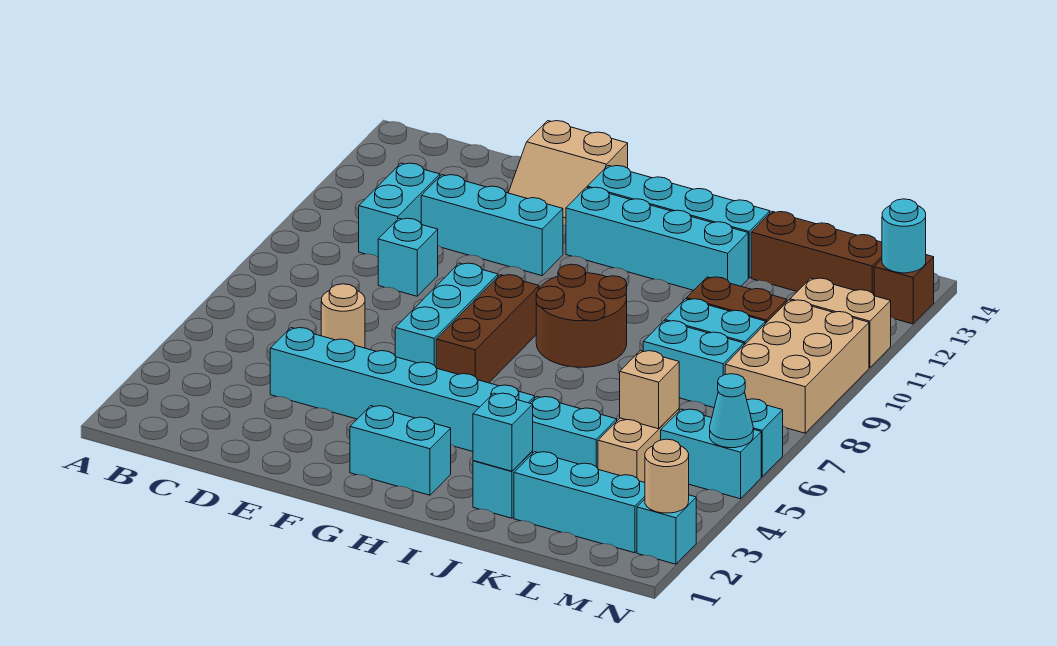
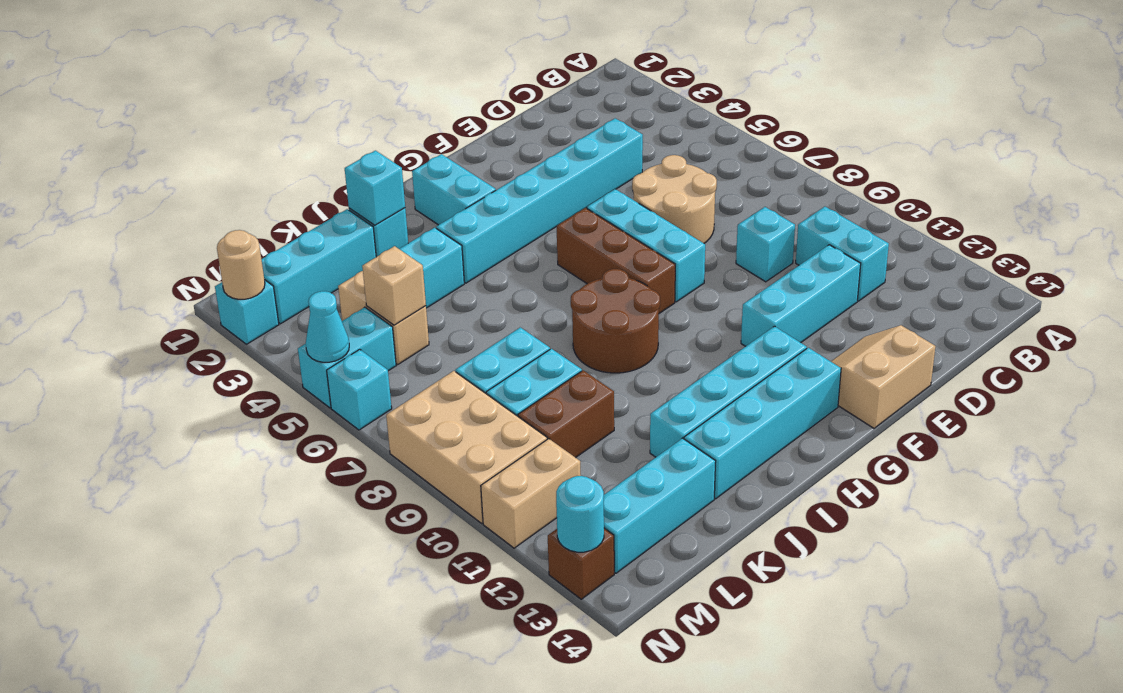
tan round brick D6 level 1 -> tan round brick D6:E7 level 1
cyan brick G2:H2 level 1 -> cyan brick H2:H3 level 1
brown brick K13:M13 level 1 -> cyan brick K13:M13 level 1

